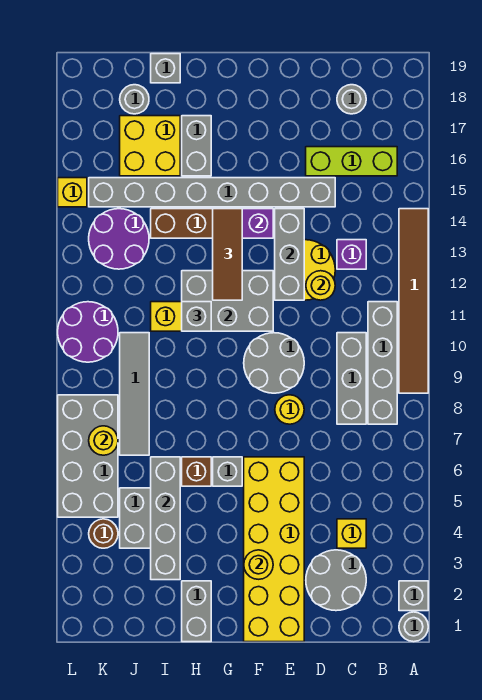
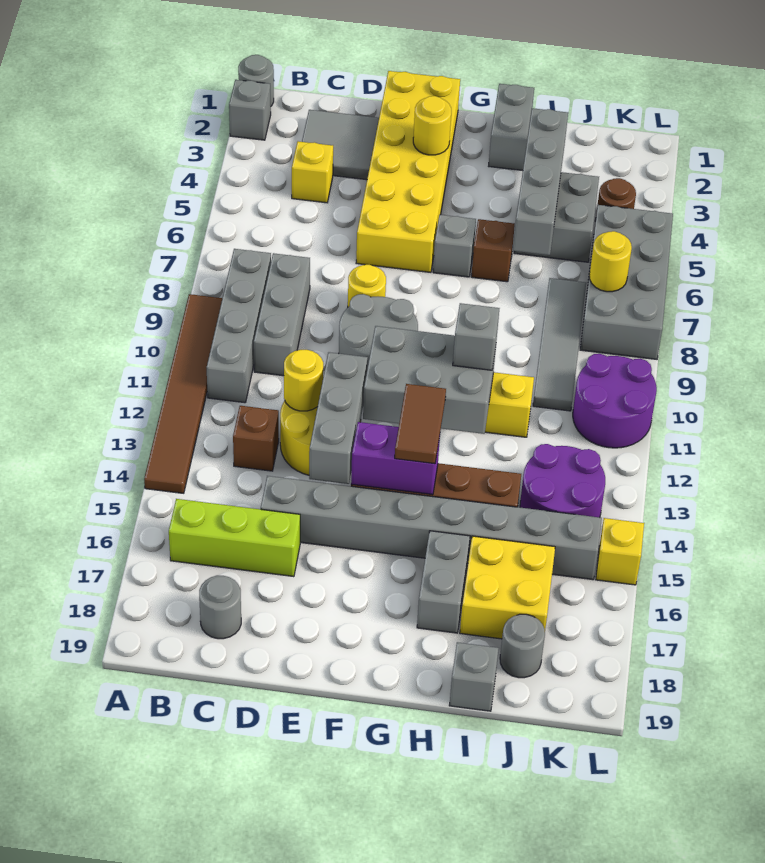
grey round brick C2:D3 level 1 -> grey tile C2:D3 level 1
purple brick C13 level 1 -> brown brick C13 level 1
brown tile G12:G14 level 3 -> brown tile G13:G14 level 3

